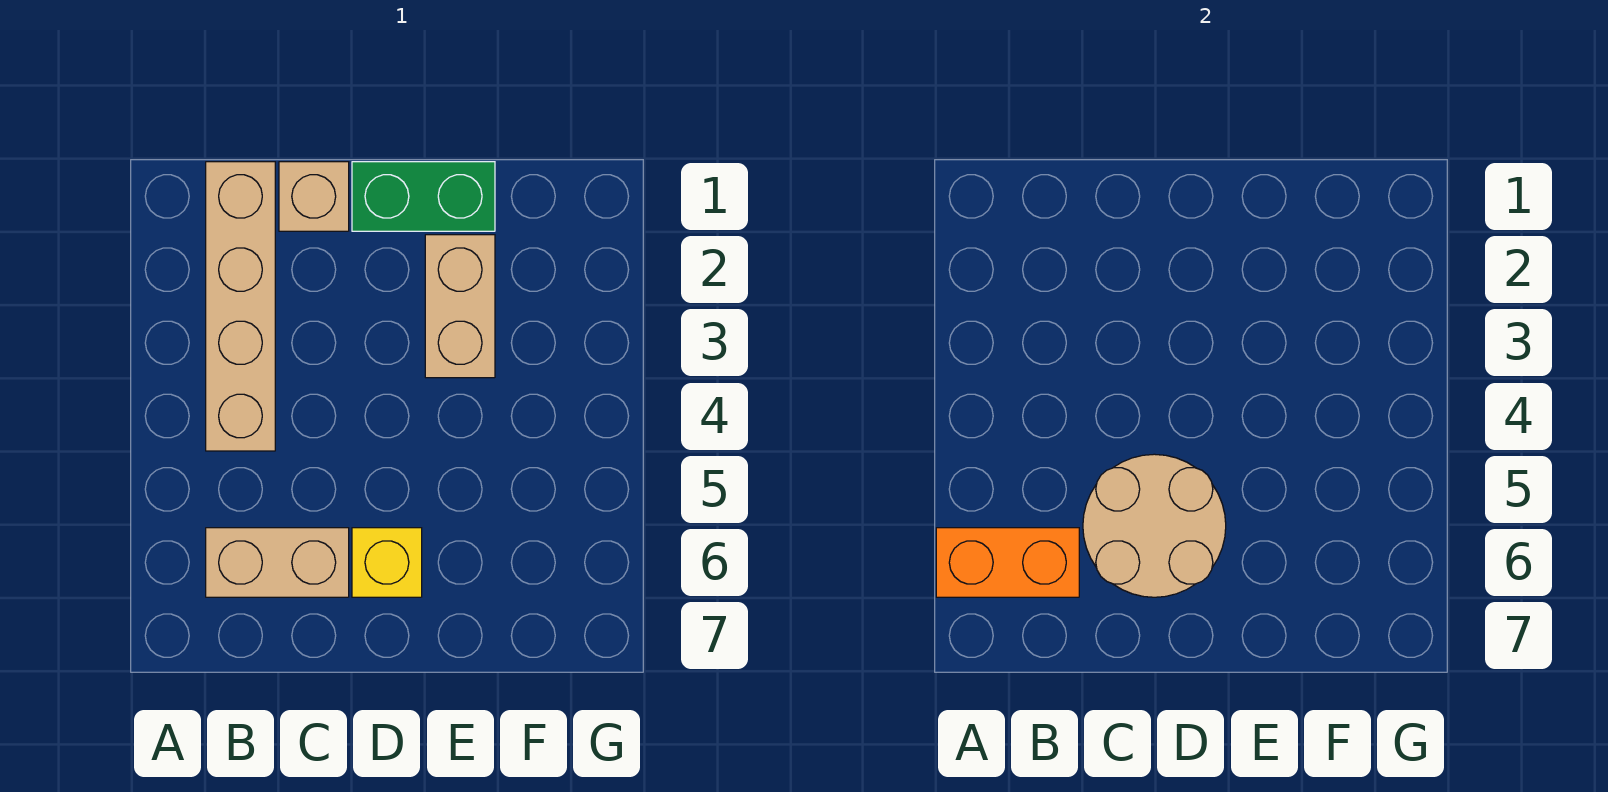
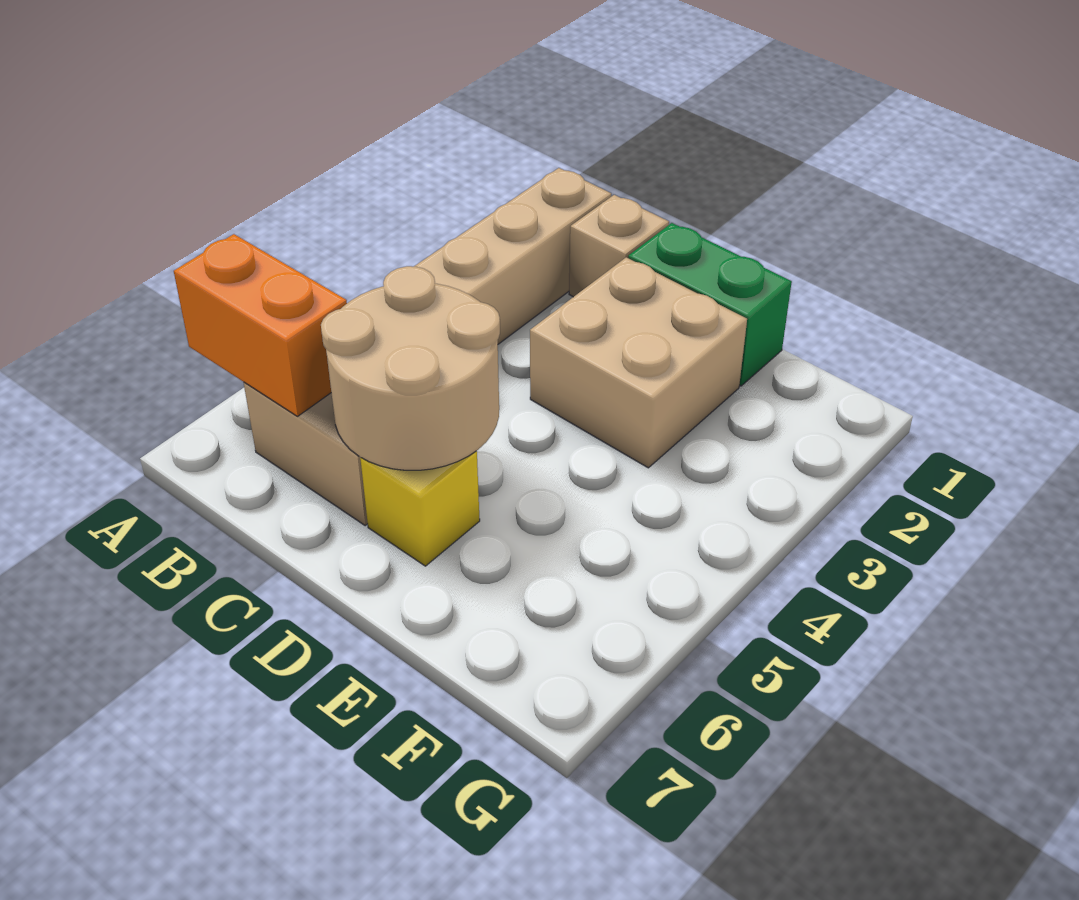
tan brick E2:E3 level 1 -> tan brick D2:E3 level 1

